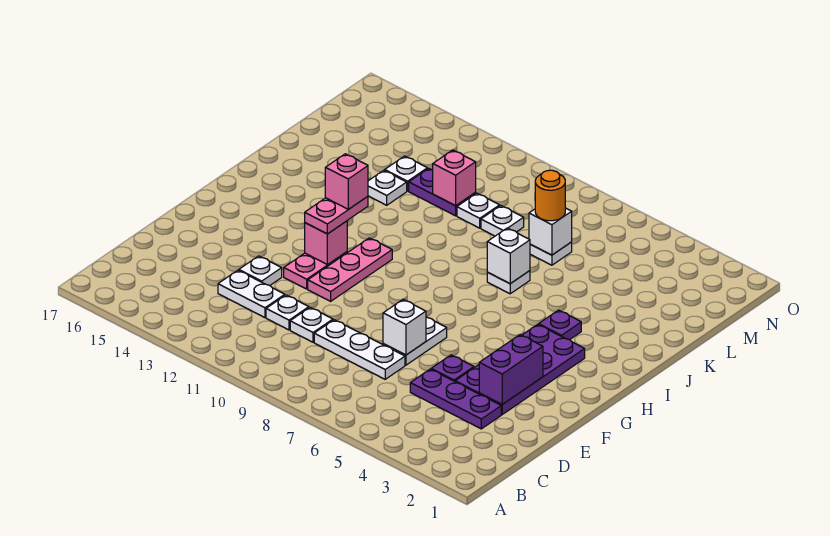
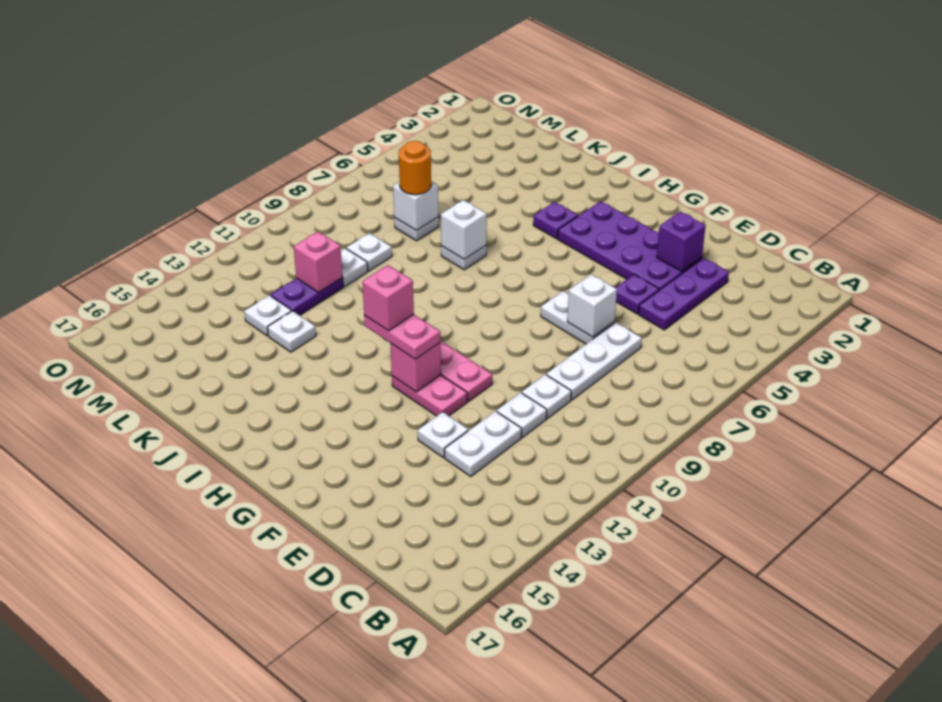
purple brick E3:F3 level 2 -> purple brick E3 level 2

